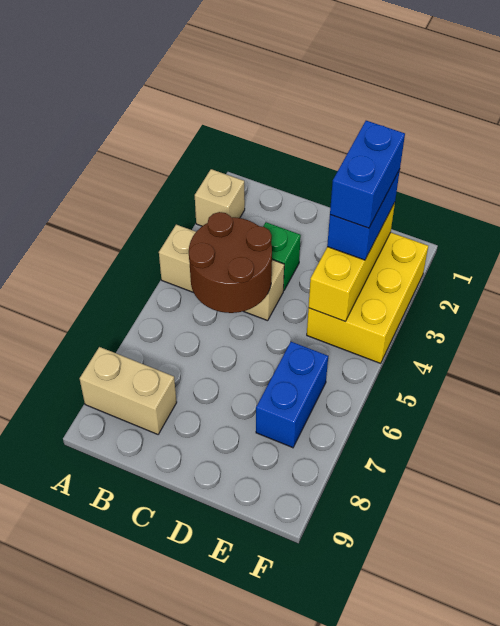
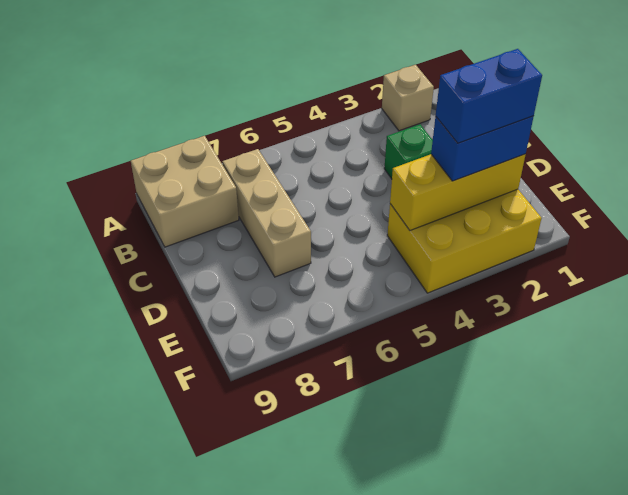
tan brick A4:C4 level 1 -> tan brick B7:D7 level 1
tan brick A8:B8 level 1 -> tan brick A8:B9 level 1
brown round brick B4:C5 level 2 -> none
blue brick E6:E7 level 1 -> none

